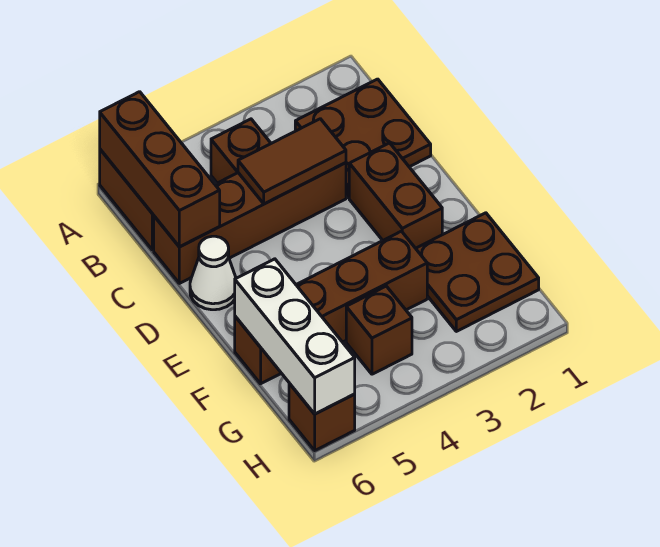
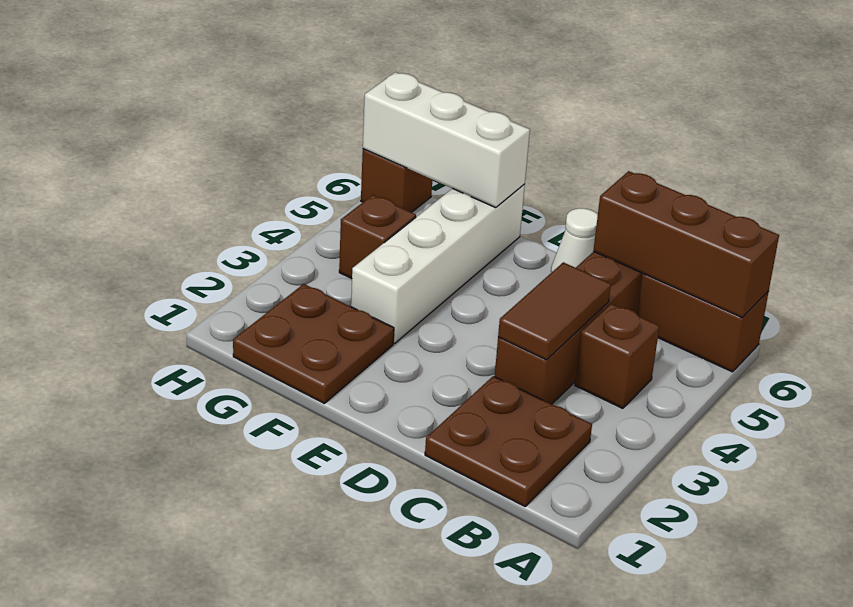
brown brick D2:E2 level 1 -> none
brown brick F3:F6 level 1 -> white brick F3:F6 level 1

